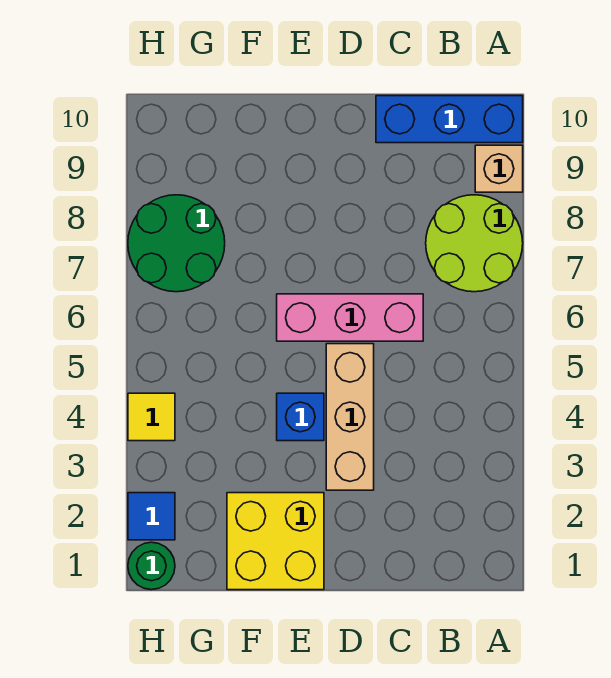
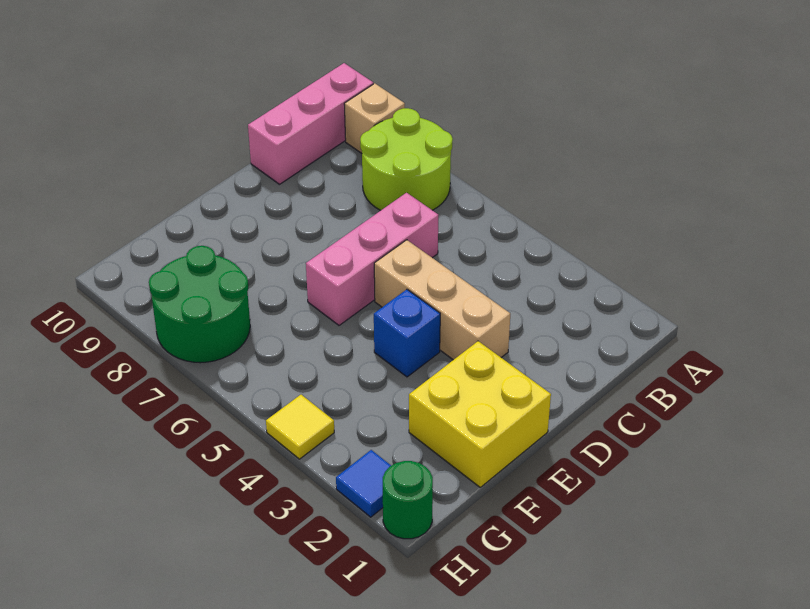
blue brick A10:C10 level 1 -> pink brick A10:C10 level 1

